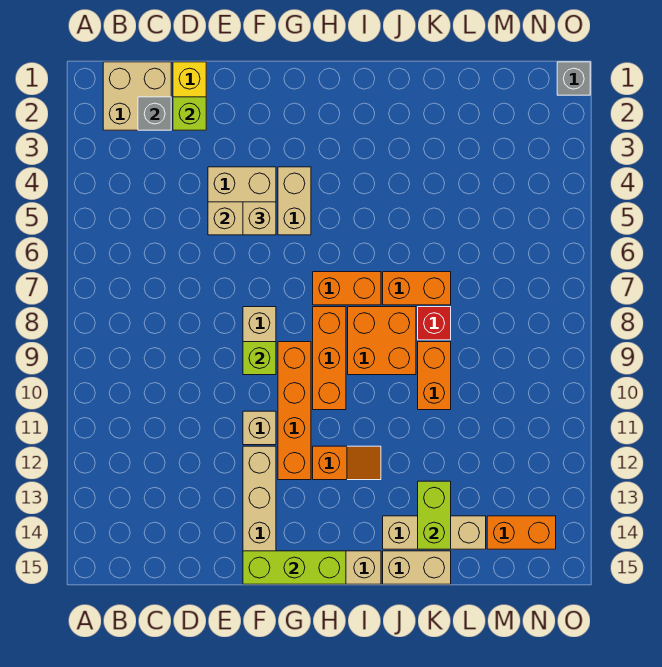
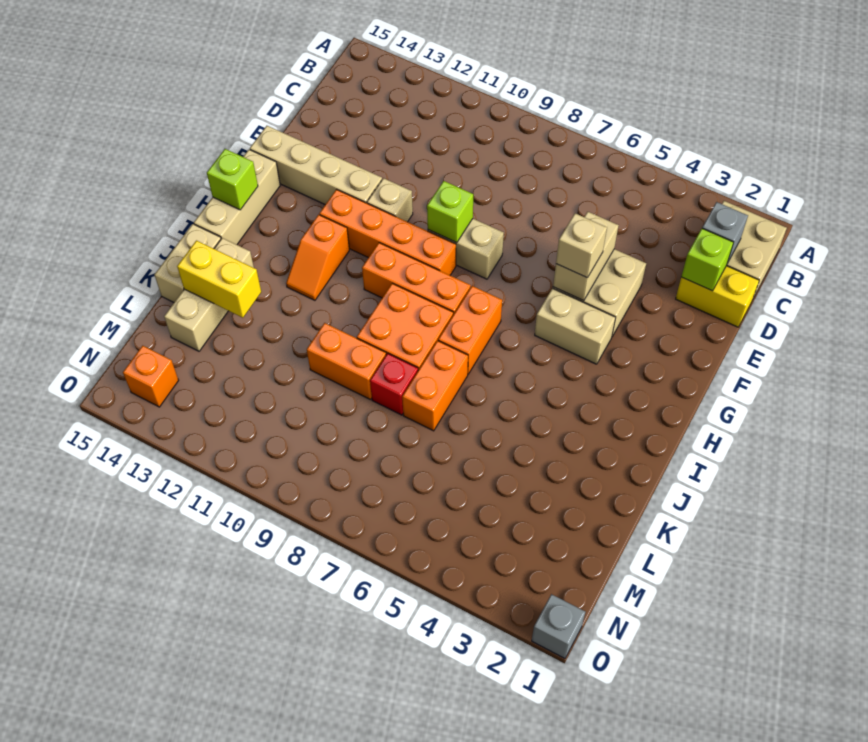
lime brick F15:H15 level 2 -> lime brick H15 level 2
lime brick K13:K14 level 2 -> yellow brick K13:K14 level 2
orange brick M14:N14 level 1 -> orange brick N14 level 1

